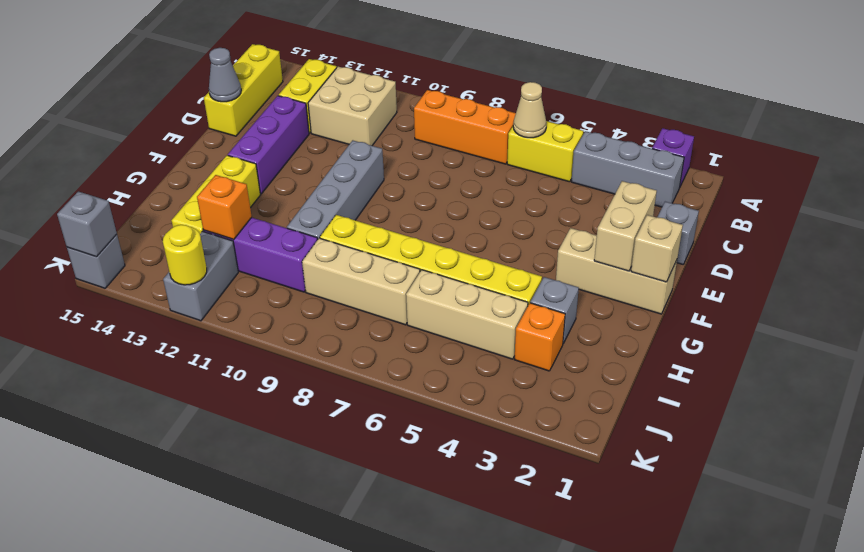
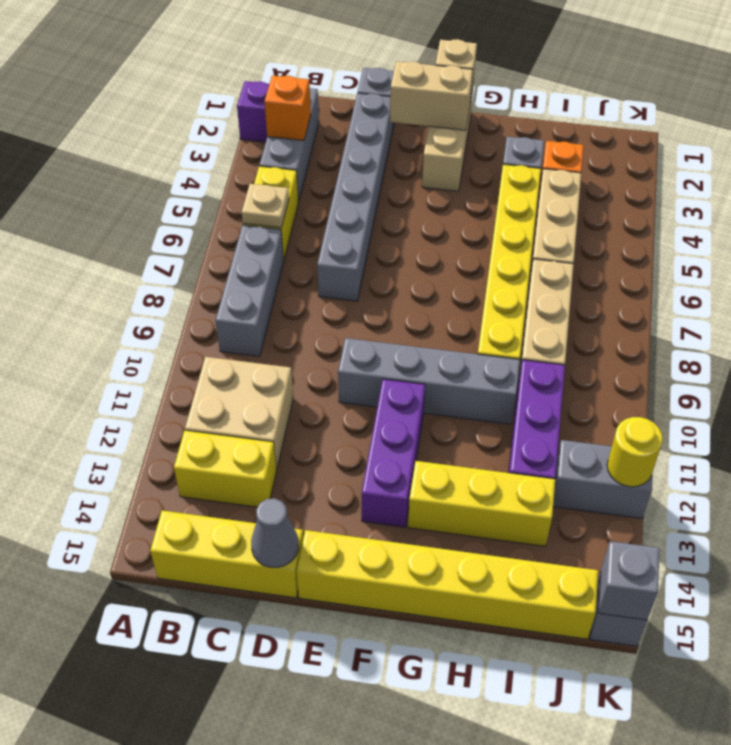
tan cone B6 level 2 -> tan plate B6 level 2
orange brick B7:B9 level 1 -> grey brick B7:B9 level 1
none -> grey brick D2:D7 level 1
purple brick D13:F13 level 1 -> purple brick F11:F13 level 1
none -> yellow brick E15:J15 level 1
orange brick I12 level 2 -> orange brick B3 level 2

